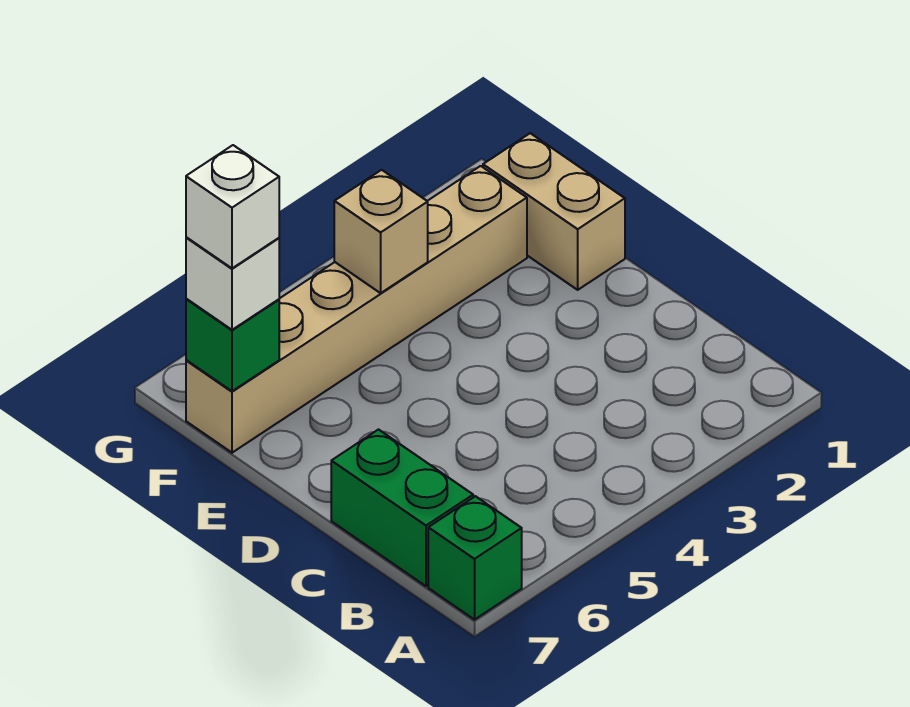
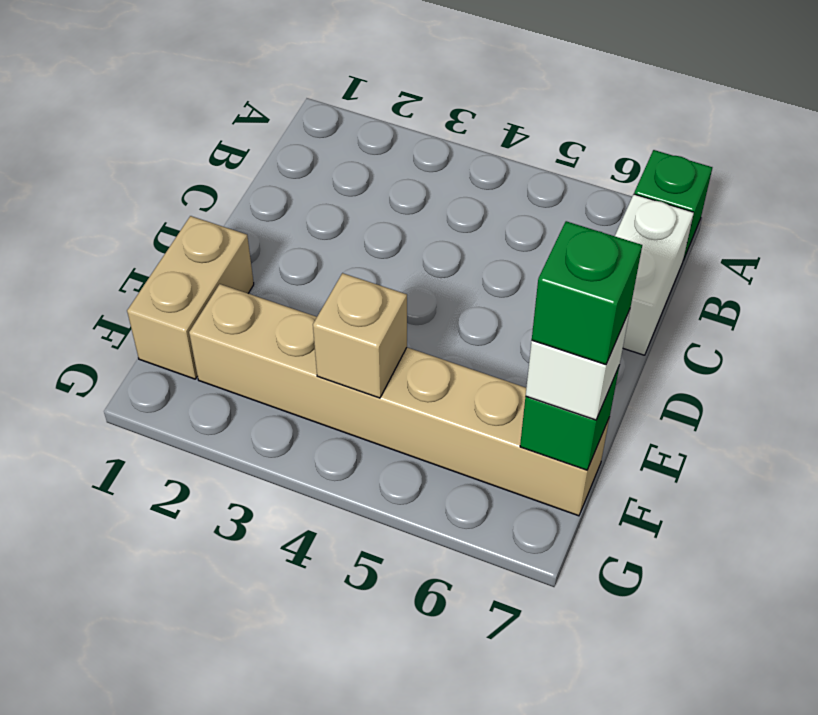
green brick B7:C7 level 1 -> white brick B7:C7 level 1
white brick F7 level 4 -> green brick F7 level 4

